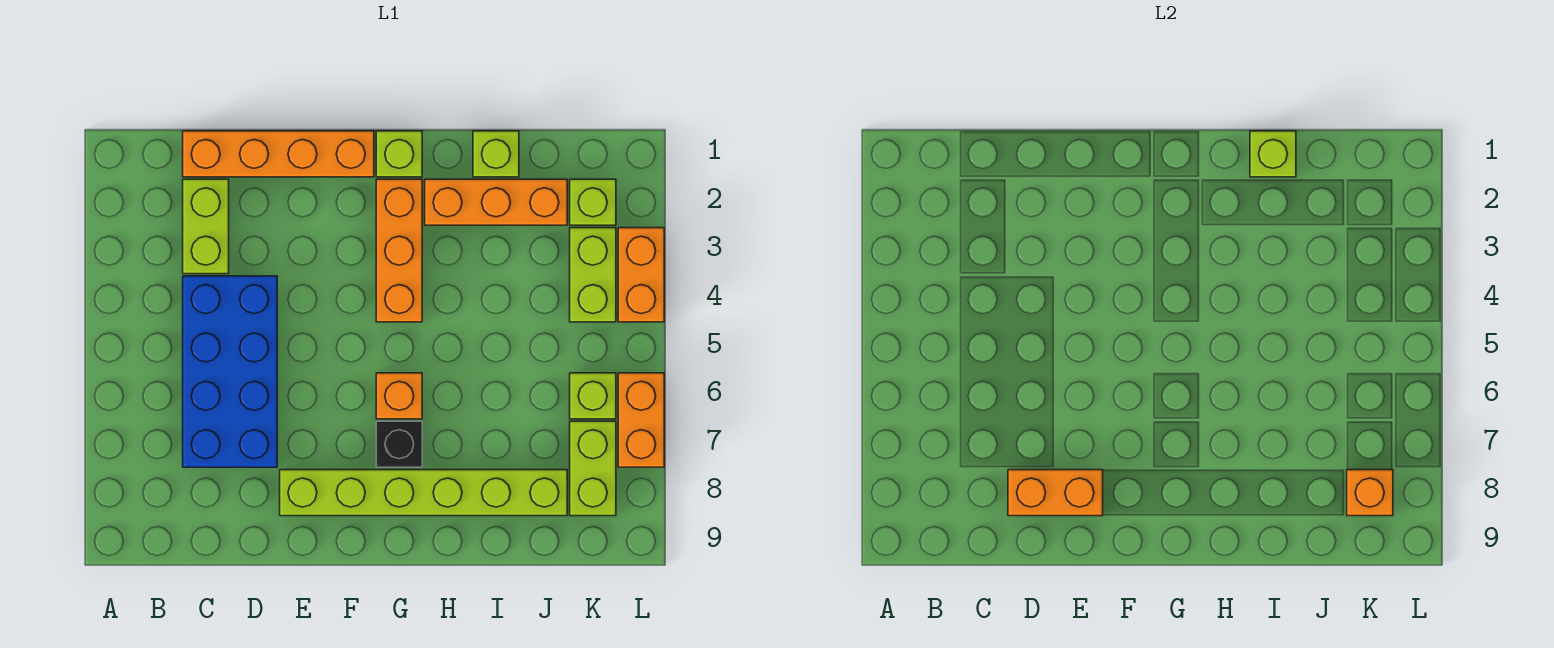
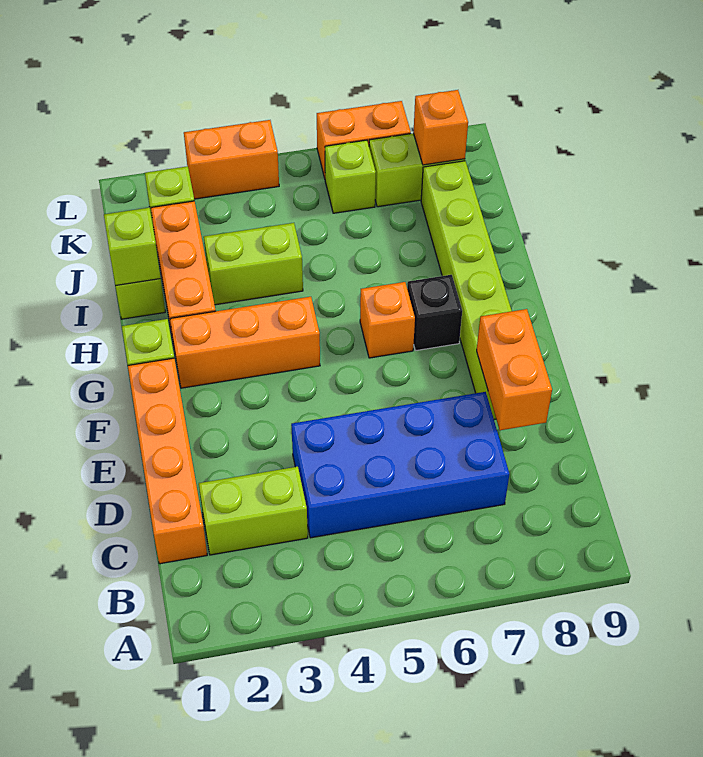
lime brick K3:K4 level 1 -> lime brick I3:I4 level 1

